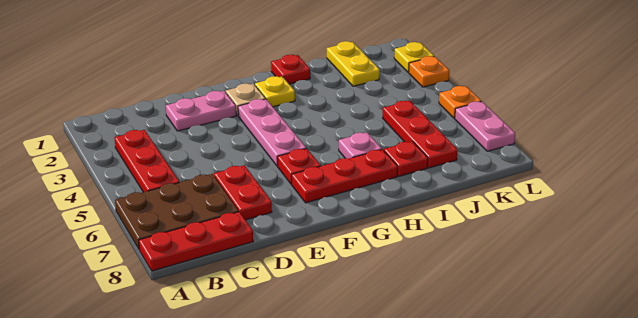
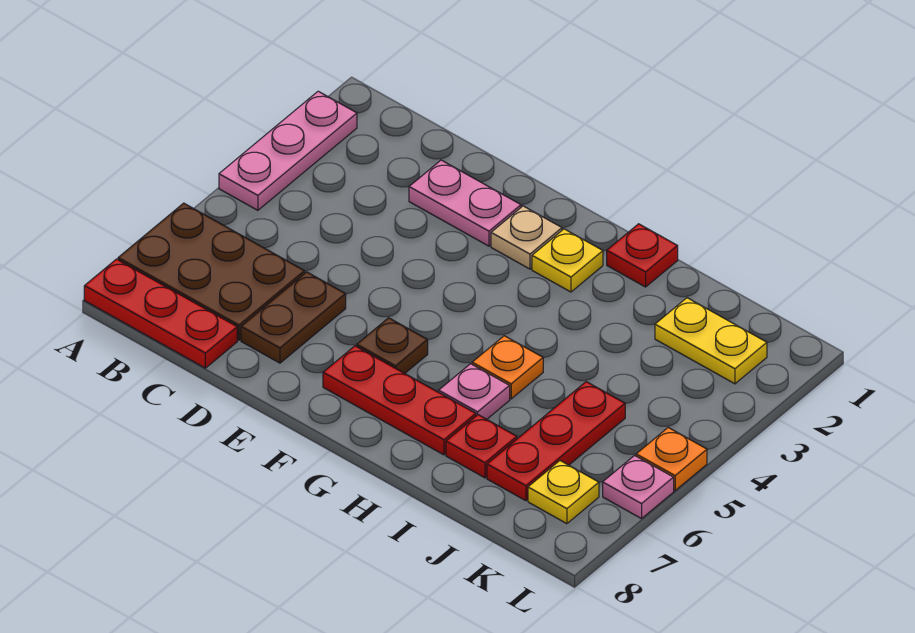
red plate B3:B5 level 1 -> none
red plate D6:D7 level 1 -> brown plate D6:D7 level 1
pink plate F3:F5 level 1 -> pink plate A2:A4 level 1
red plate F6 level 1 -> brown plate F6 level 1
yellow plate J1:J2 level 1 -> yellow plate J2:K2 level 1
yellow plate L2 level 1 -> yellow plate K7 level 1
orange plate L3 level 1 -> orange plate H5 level 1
pink plate L6:L7 level 1 -> pink plate L6 level 1

